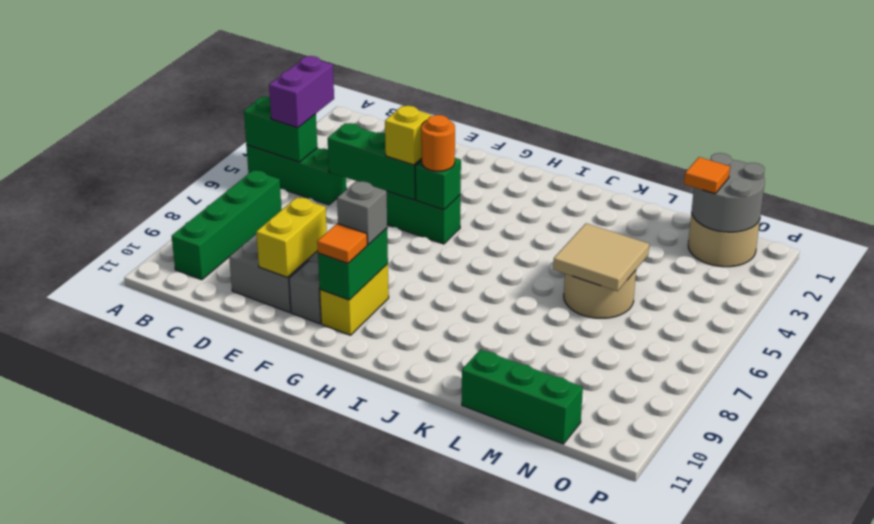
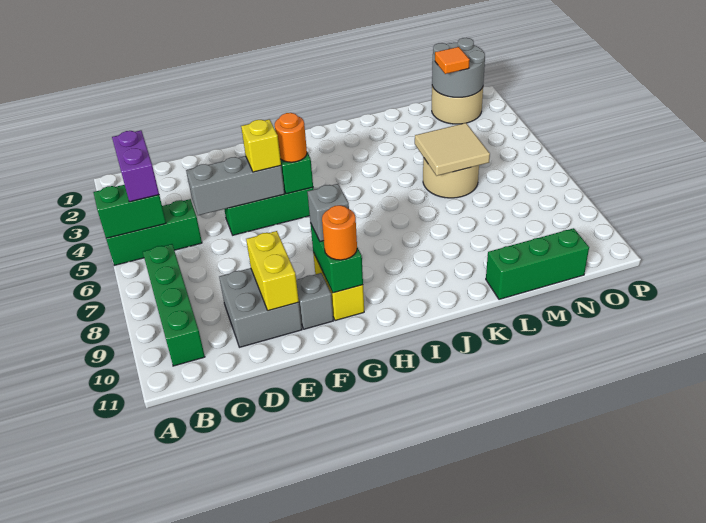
green brick D5:F5 level 2 -> grey brick D5:F5 level 2
orange tile G10 level 3 -> orange round brick G10 level 3

